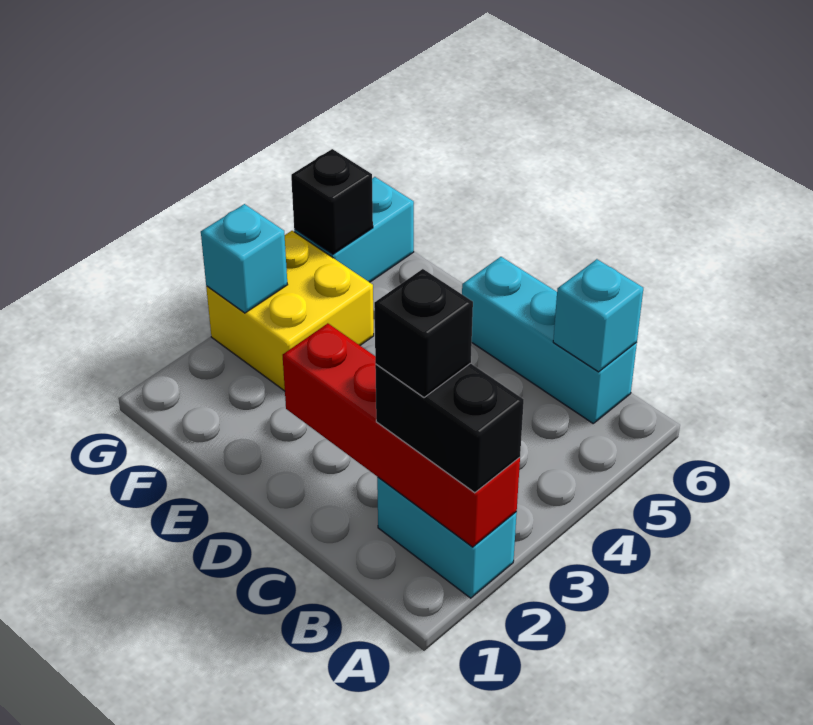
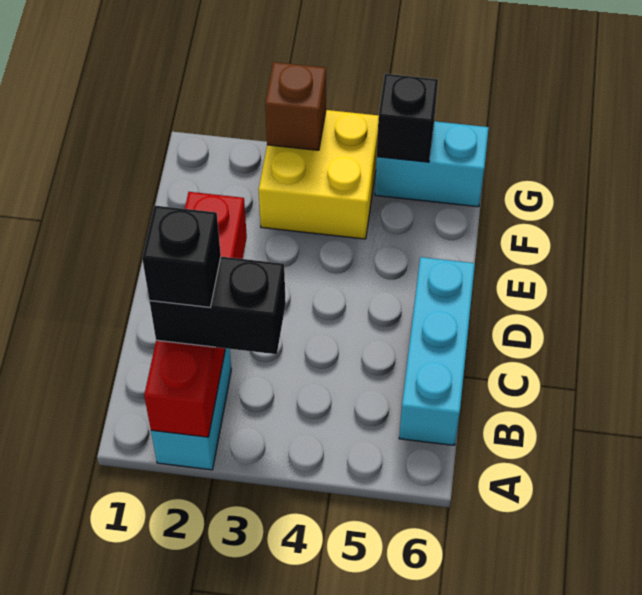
black brick A2:B2 level 3 -> black brick B2:B3 level 3
cyan brick B6 level 2 -> none
cyan brick G3 level 2 -> brown brick G3 level 2

